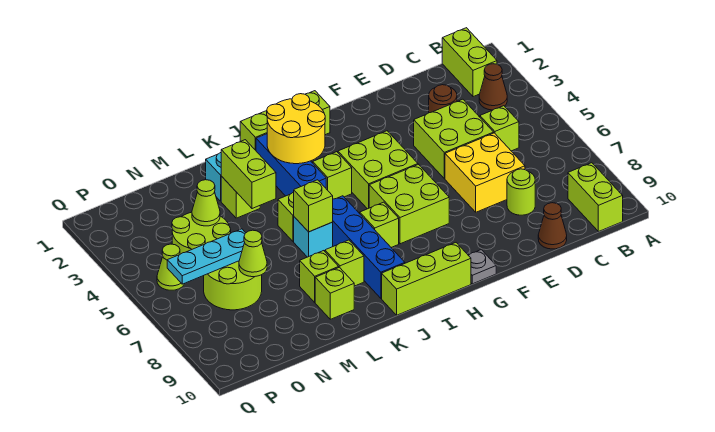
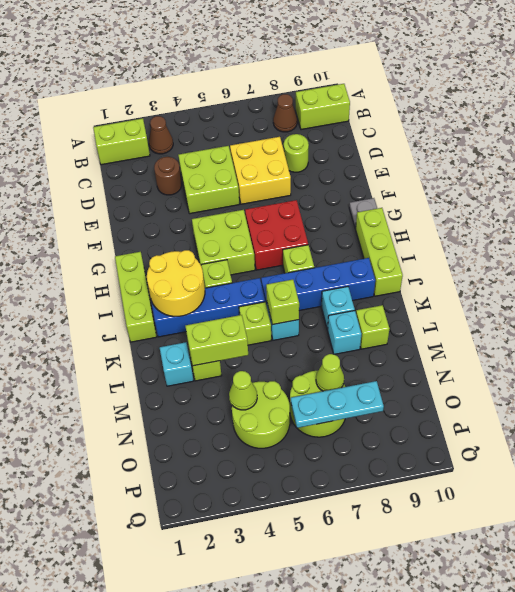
lime brick C5 level 1 -> none
brown cone D10 level 1 -> brown cone B8 level 1
lime brick G6:H7 level 1 -> red brick G6:H7 level 1
blue brick J2:J4 level 1 -> blue brick J2:J5 level 1
lime brick K8 level 1 -> cyan brick K8 level 1
lime brick L8 level 1 -> cyan brick L8 level 1
cyan plate N6:P6 level 2 -> cyan plate O6:O8 level 2
lime cone P5 level 1 -> none

